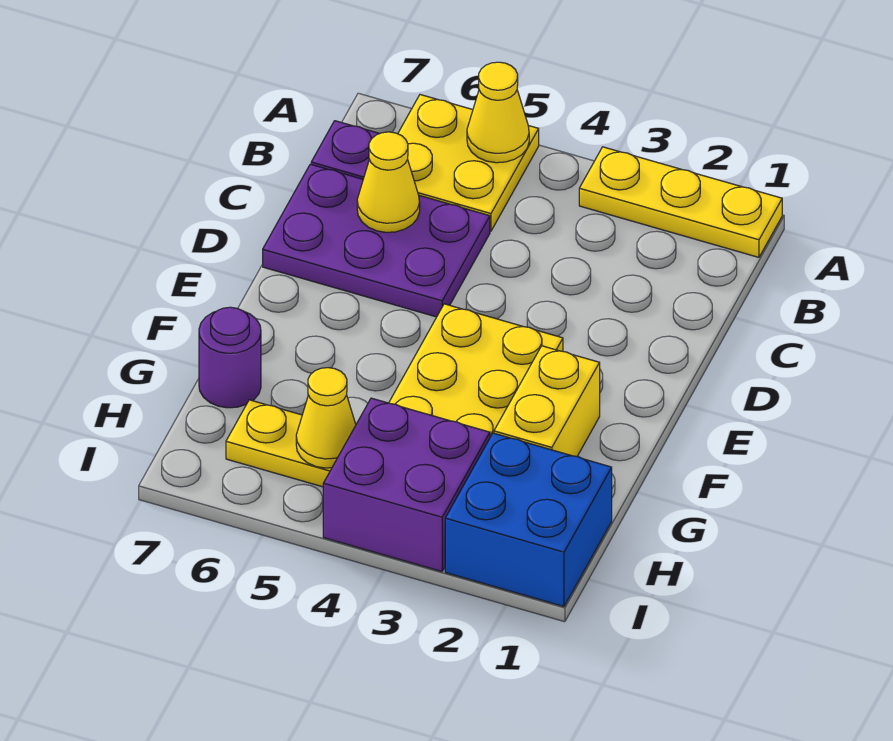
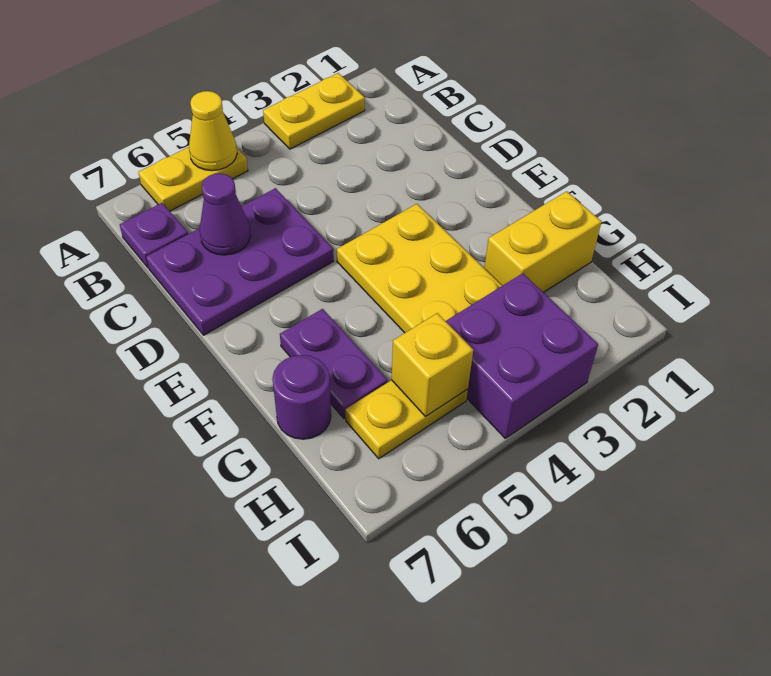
yellow plate A1:A3 level 1 -> yellow plate A2:A3 level 1
yellow plate A5:B6 level 1 -> yellow plate A5:A6 level 1
yellow cone C6 level 2 -> purple cone C6 level 2
yellow brick F2:G2 level 1 -> yellow brick G1:G2 level 1
none -> purple plate F6:G6 level 1
blue brick H1:I2 level 1 -> none
yellow cone H5 level 2 -> yellow brick H5 level 2

